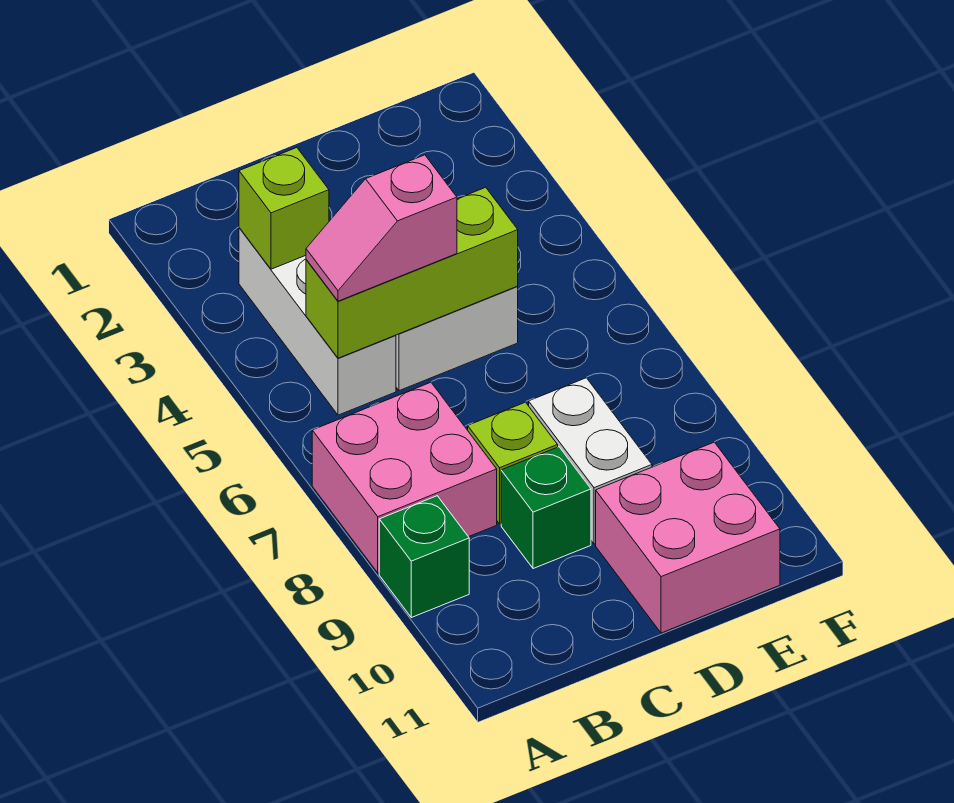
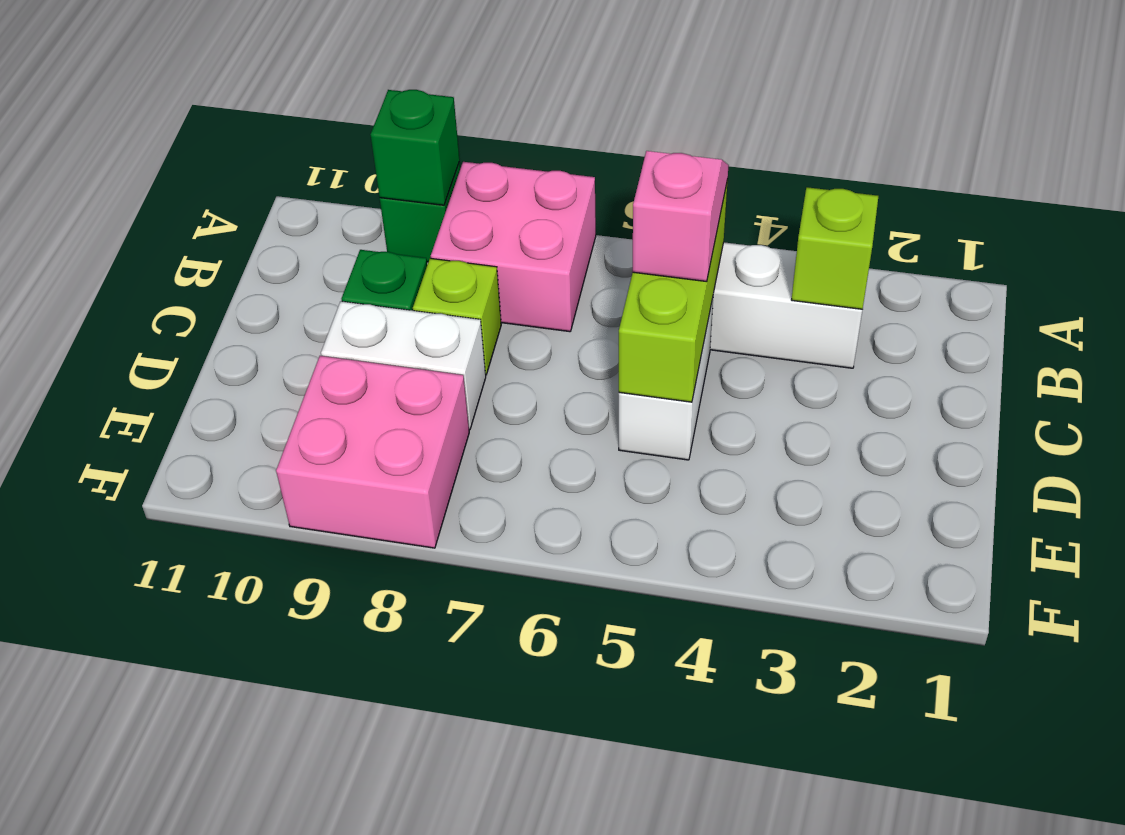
none -> green brick A9 level 2
pink brick D10:E11 level 1 -> pink brick E8:F9 level 1

